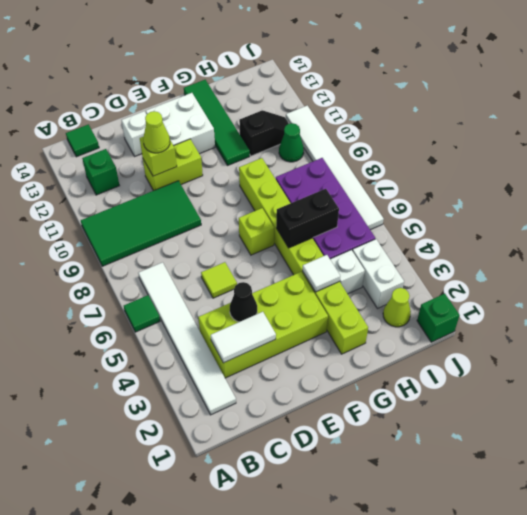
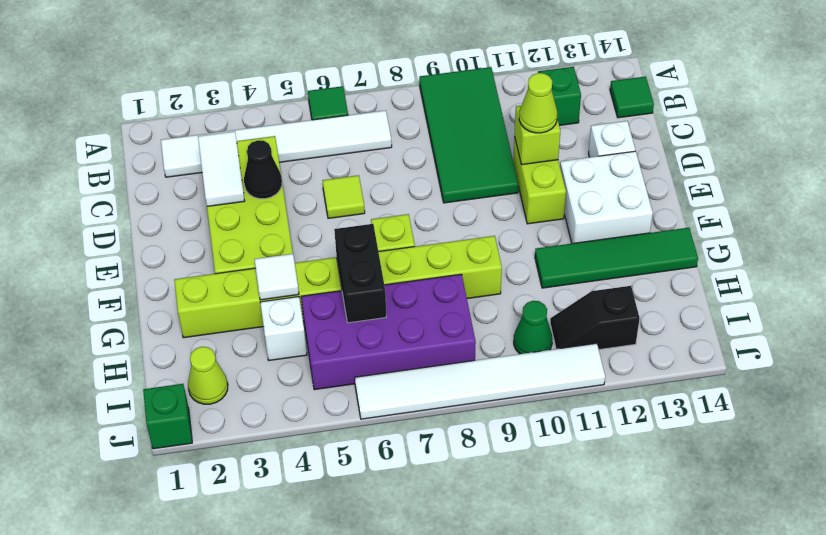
black slope H11:I11 level 1 top H -> black slope I11:I12 level 1 top 12
white brick I3:I4 level 1 -> none

